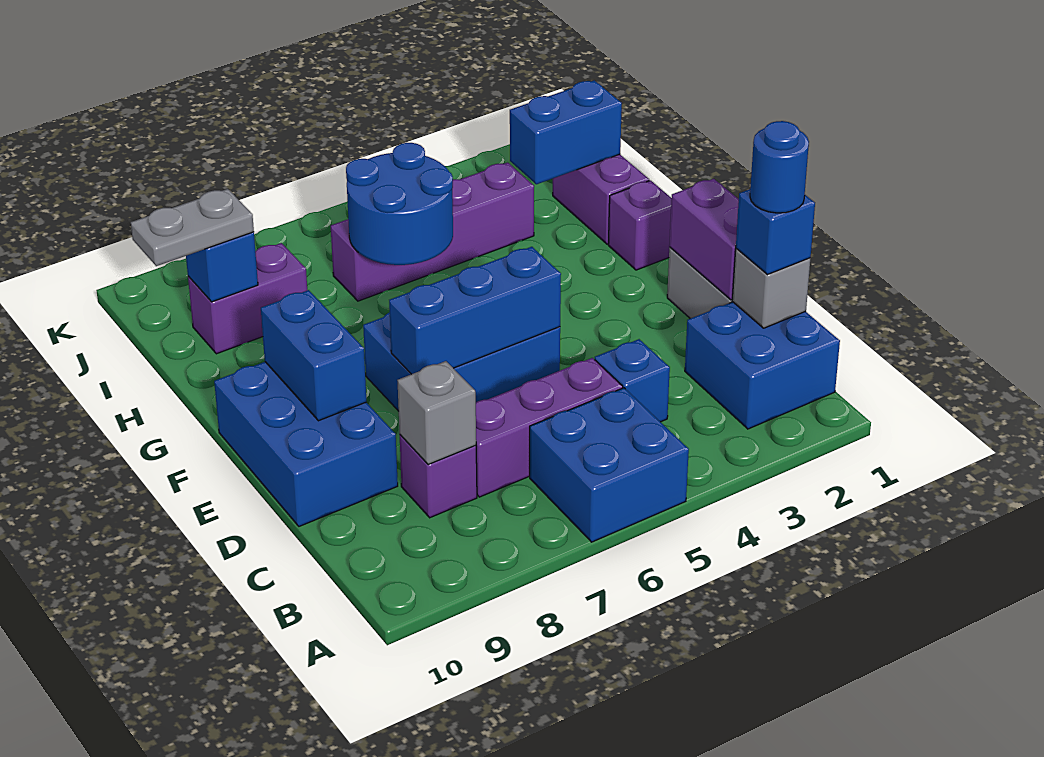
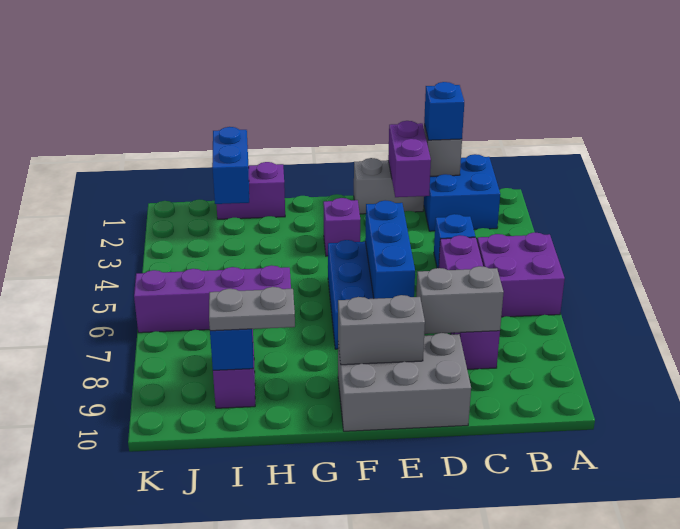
blue brick A5:B6 level 1 -> purple brick A5:B6 level 1
blue round brick C1 level 4 -> none
grey brick C8 level 2 -> grey brick C8:D8 level 2
purple brick D1:E1 level 2 -> purple brick D1:D2 level 2
blue brick D9:F10 level 1 -> grey brick D9:F10 level 1
blue brick E9:F9 level 2 -> grey brick E9:F9 level 2
purple brick G1 level 1 -> purple brick F3 level 1
blue round brick H5:I6 level 2 -> none
purple brick I3:I6 level 1 -> purple brick H6:K6 level 1
grey plate I9:I10 level 3 -> grey plate H9:I9 level 3

